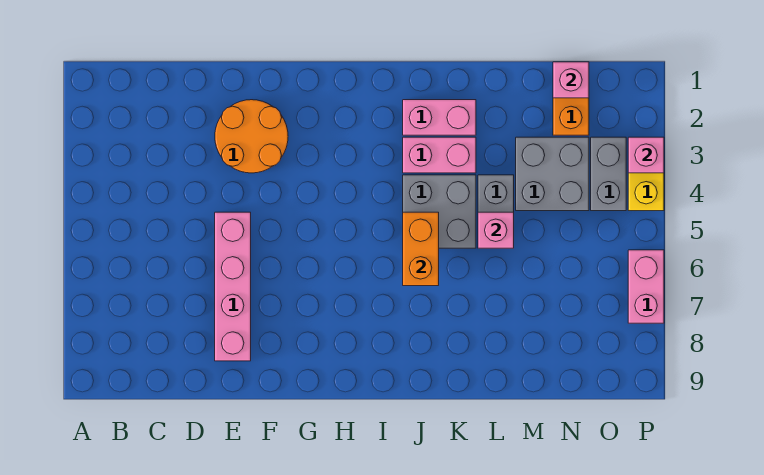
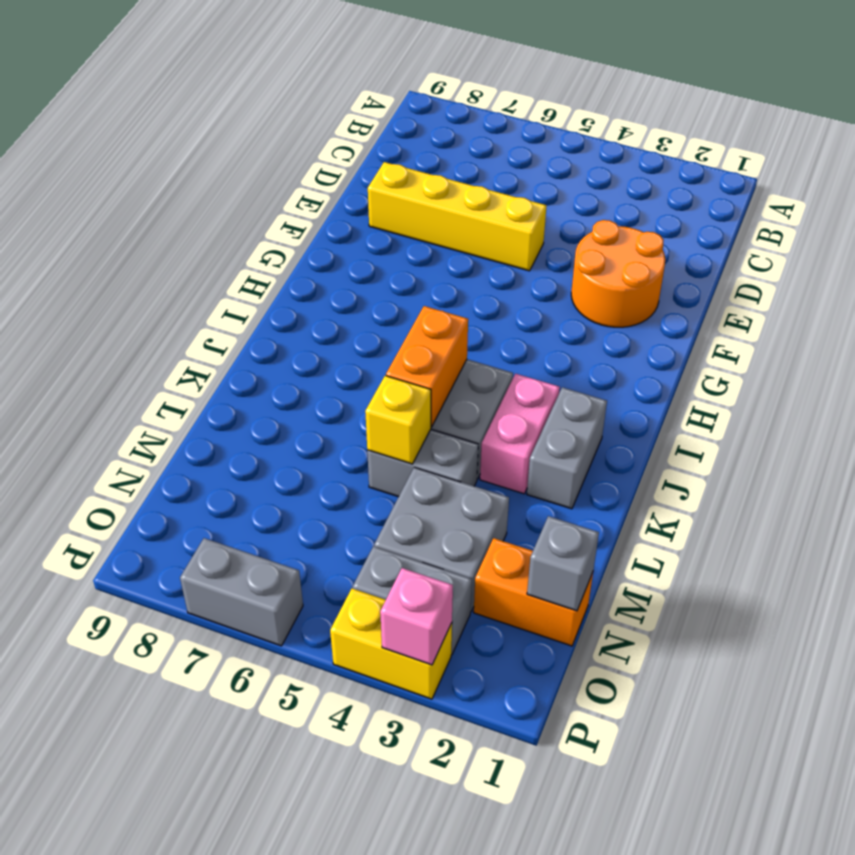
pink brick E5:E8 level 1 -> yellow brick E5:E8 level 1
pink brick J2:K2 level 1 -> grey brick J2:K2 level 1
orange brick J5:J6 level 2 -> orange brick J5:K5 level 2
pink brick L5 level 2 -> yellow brick L5 level 2
pink brick N1 level 2 -> grey brick N1 level 2
pink brick P6:P7 level 1 -> grey brick P6:P7 level 1

